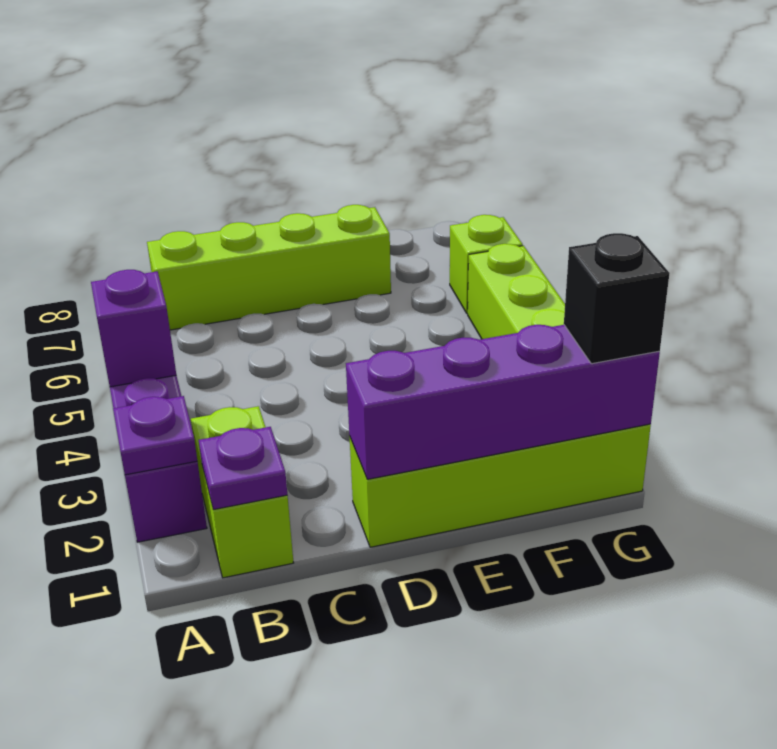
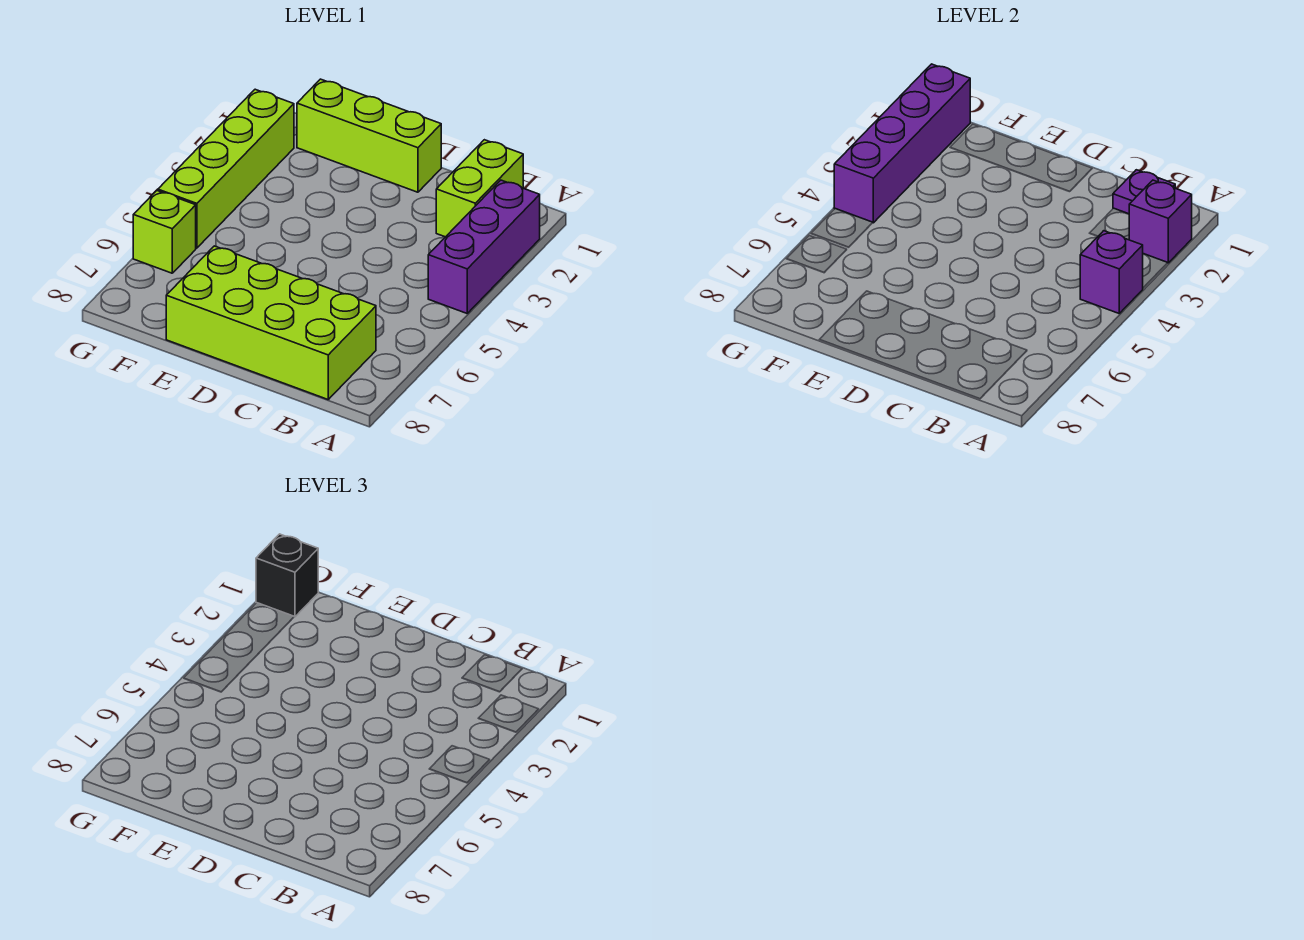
purple plate A2 level 2 -> purple brick A2 level 2
lime brick B7:E7 level 1 -> lime brick B7:E8 level 1
lime brick D1:G1 level 1 -> lime brick D1:F1 level 1
purple brick D1:G1 level 2 -> purple brick G1:G4 level 2

